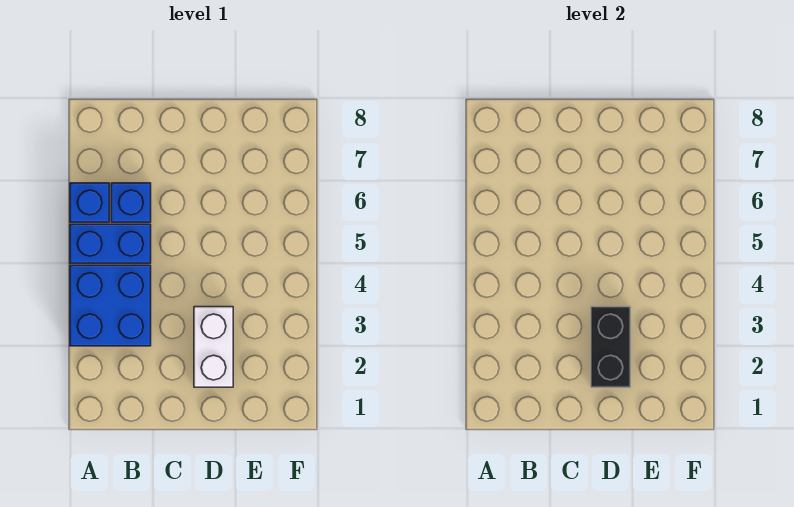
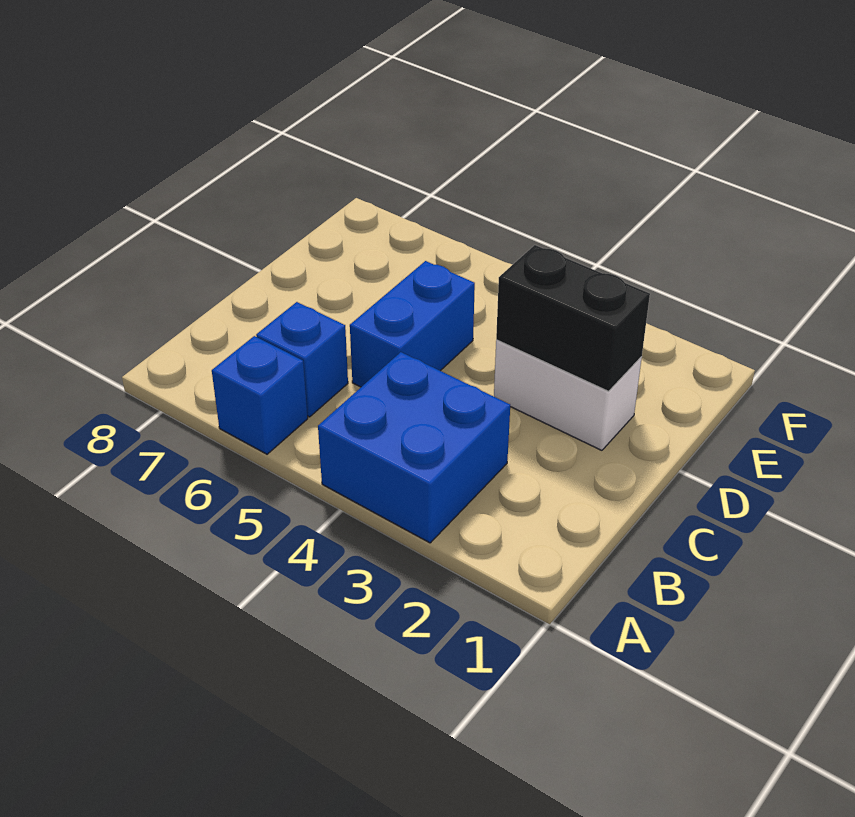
blue brick A5:B5 level 1 -> blue brick C5:D5 level 1

